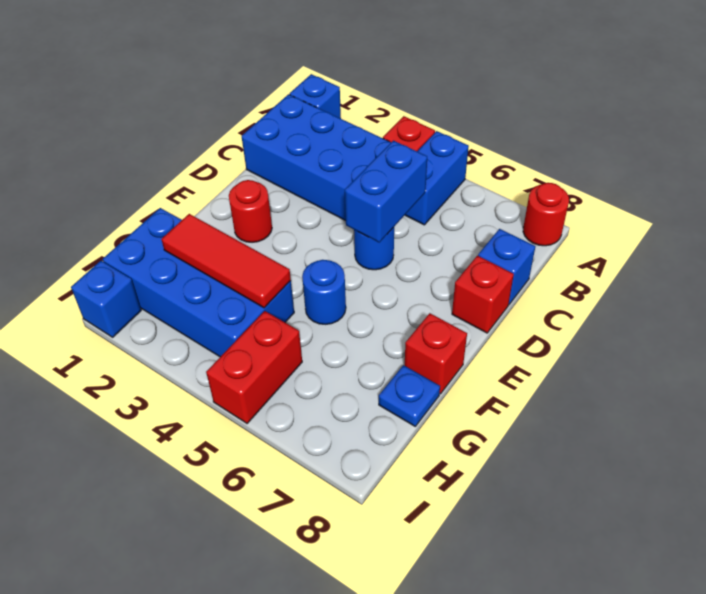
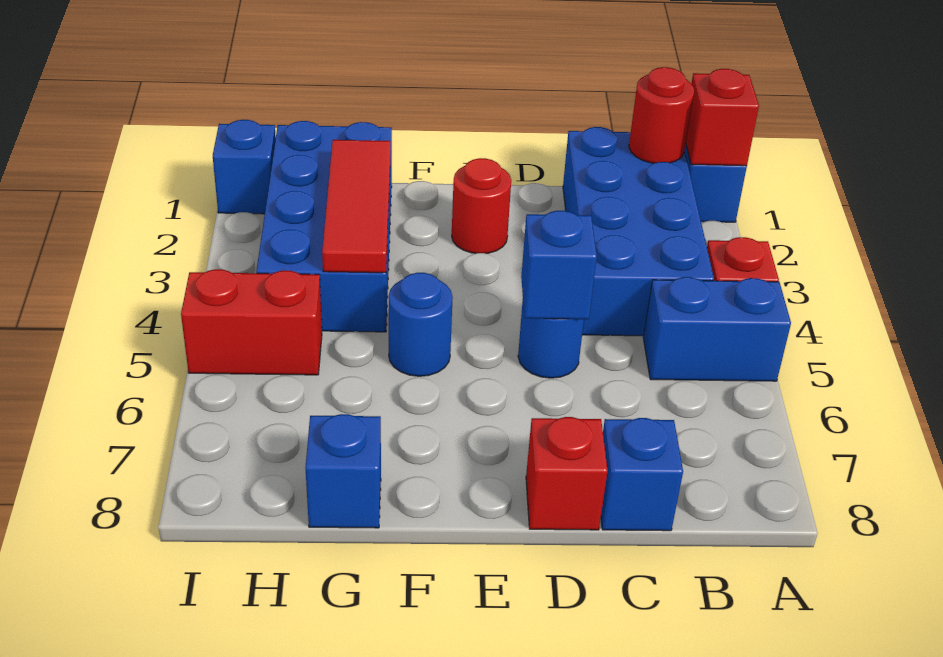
red round brick A8 level 1 -> red round brick B1 level 2
blue brick C5:D5 level 2 -> blue brick D5 level 2
red brick F8 level 1 -> red brick A1 level 2
blue plate G8 level 1 -> blue brick G8 level 1

